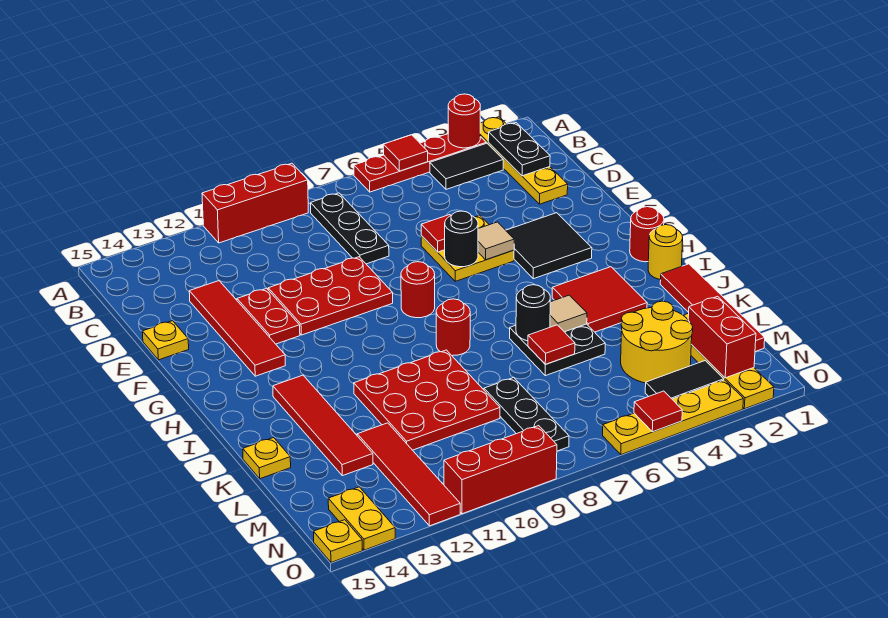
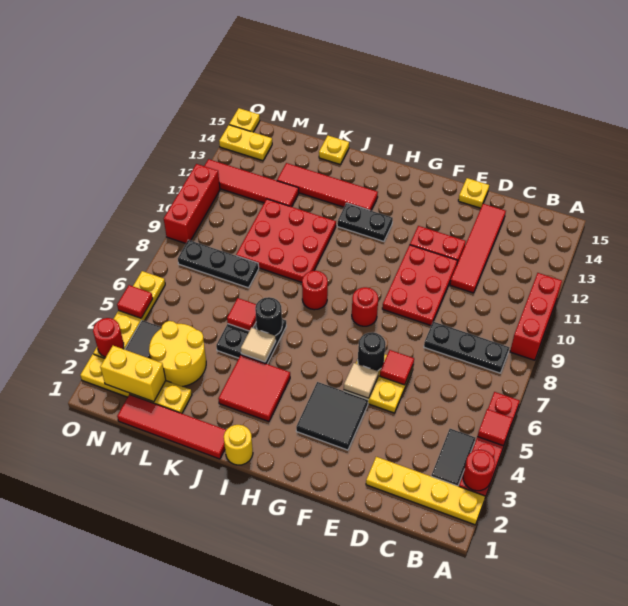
black plate B2:C2 level 2 -> black plate H12:I12 level 1
red tile D13:G13 level 1 -> red tile D11:D14 level 1
red round brick H1 level 1 -> red round brick O3 level 2
red brick M2:N2 level 2 -> yellow brick M2:N2 level 2

